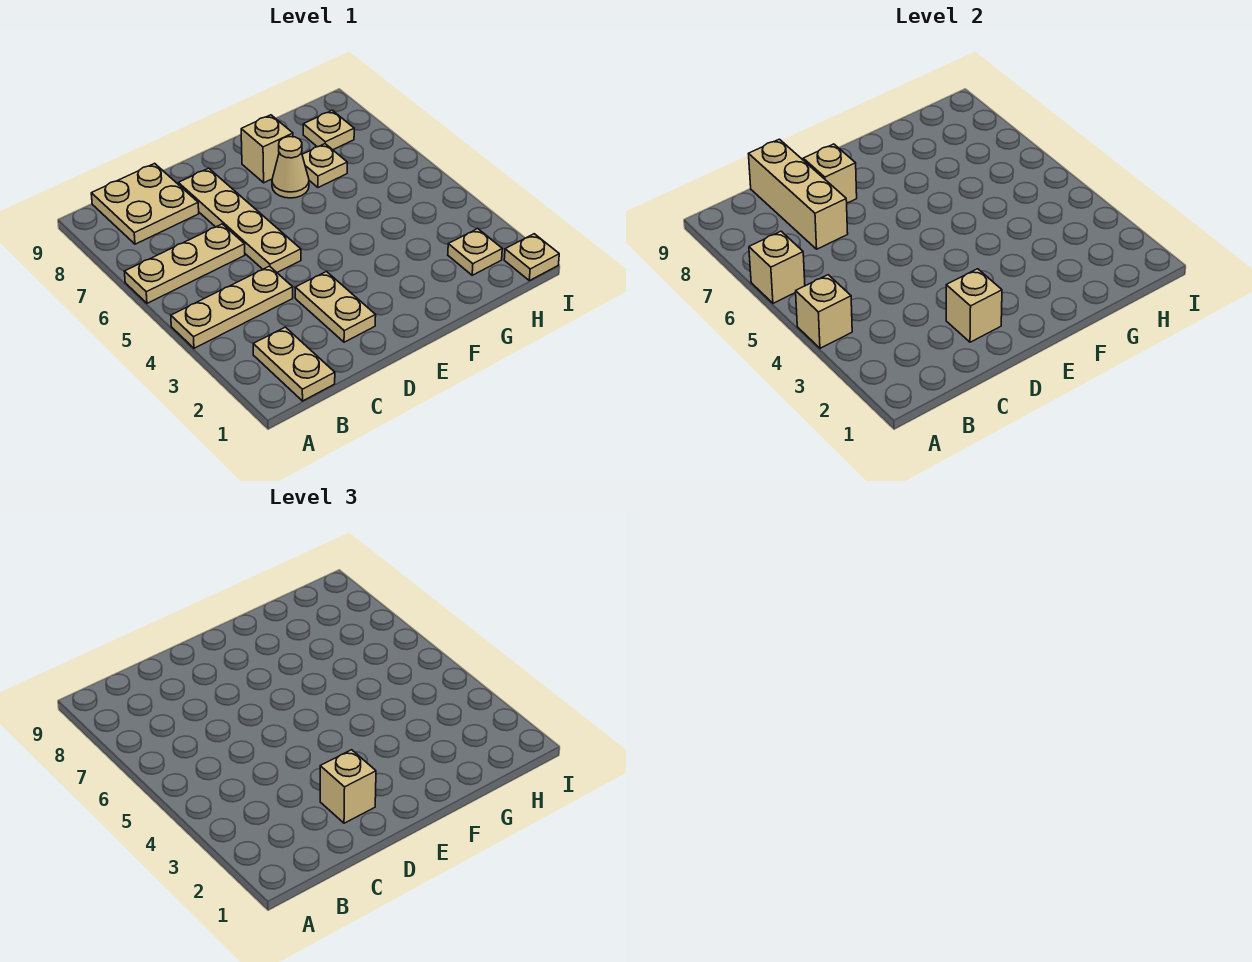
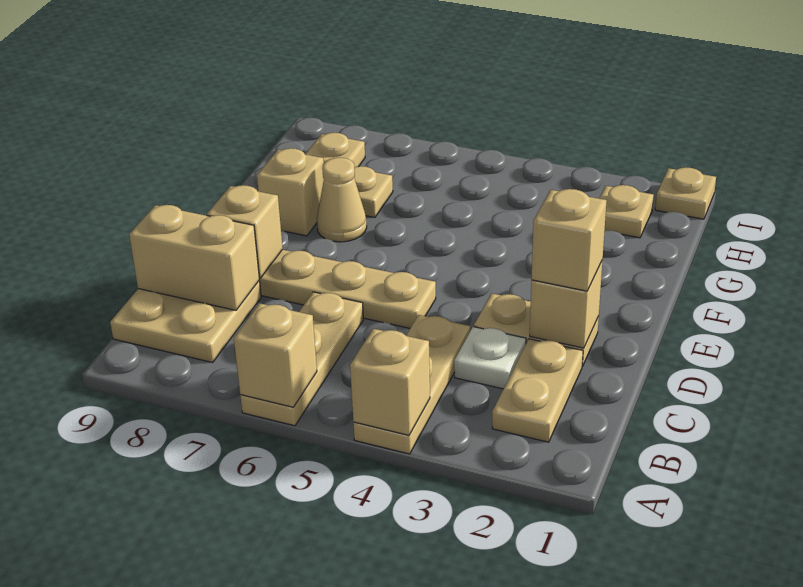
tan plate B1:B2 level 1 -> tan plate B2:C2 level 1
none -> white plate C3 level 1
tan brick C7:C9 level 2 -> tan brick C8:C9 level 2

